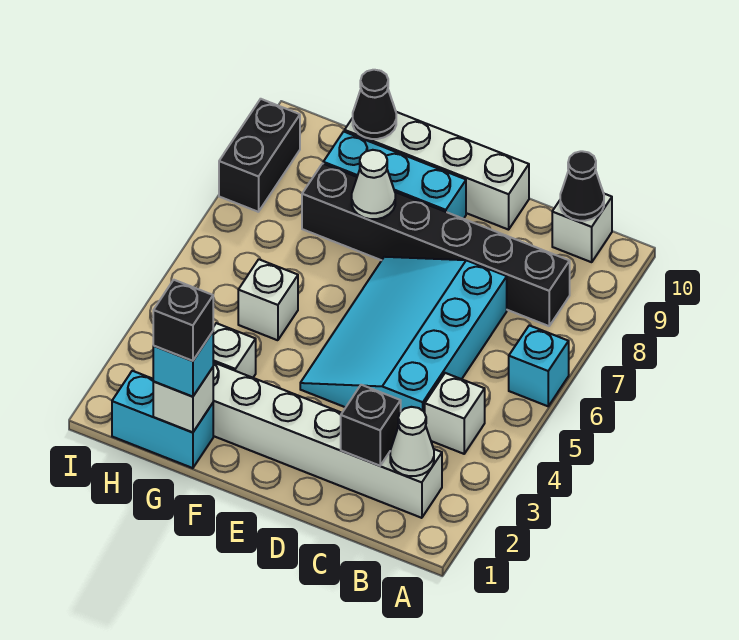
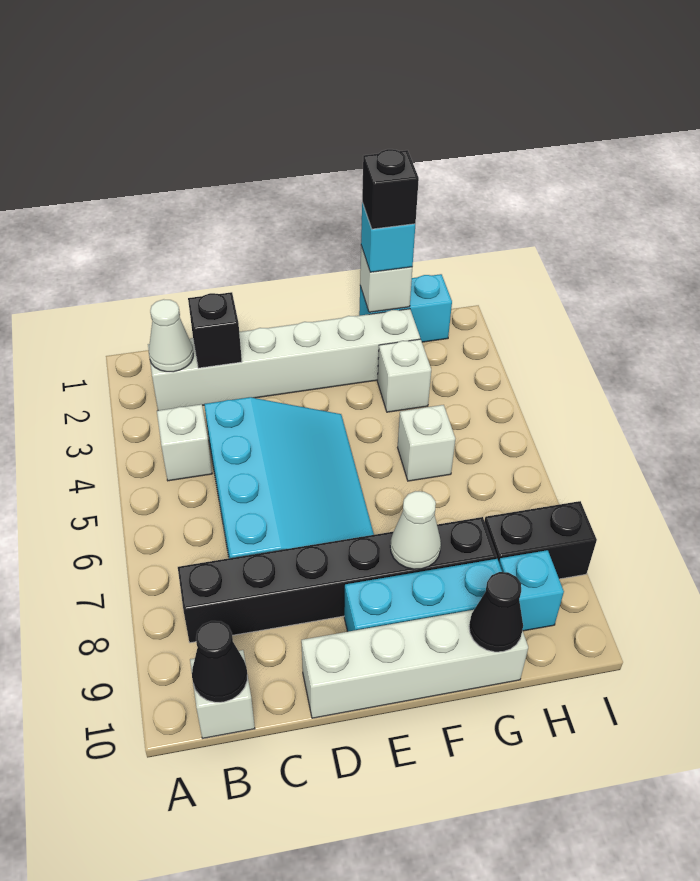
cyan brick A6 level 1 -> cyan brick H9 level 1
black brick I8:I9 level 1 -> black brick H8:I8 level 1

